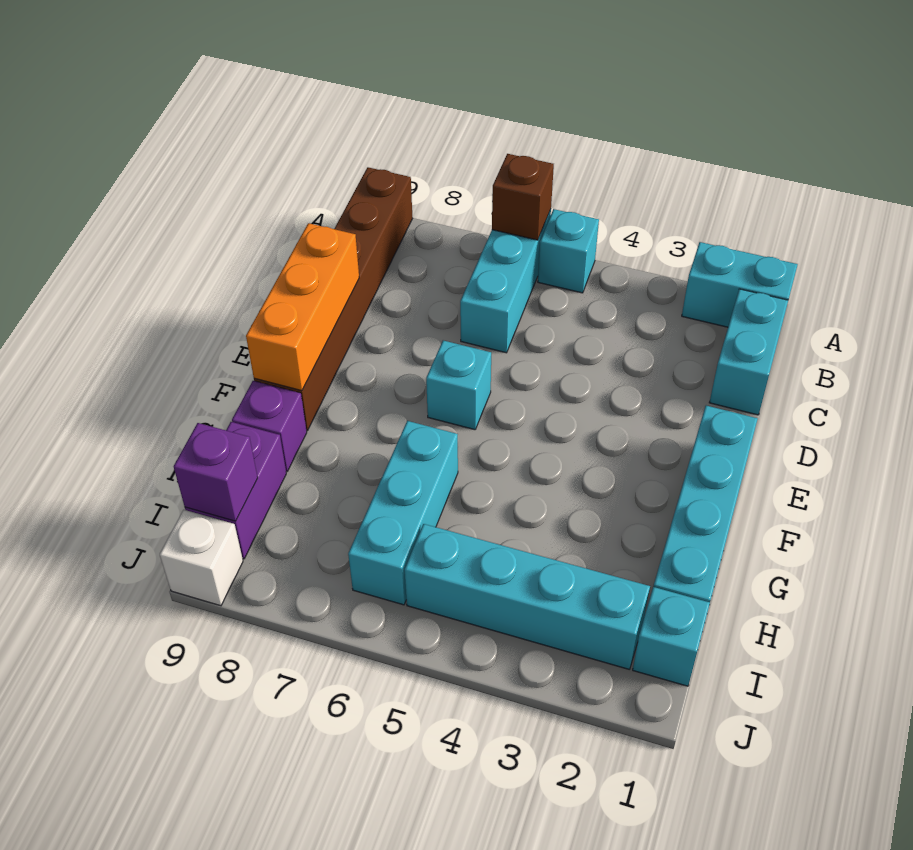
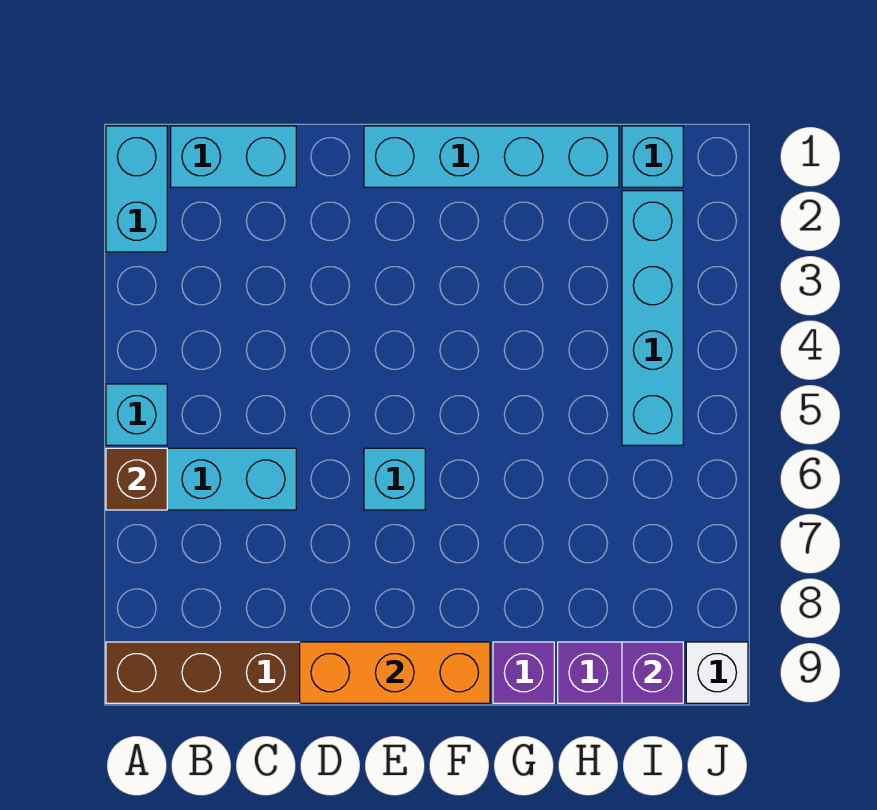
cyan brick G6:I6 level 1 -> none

